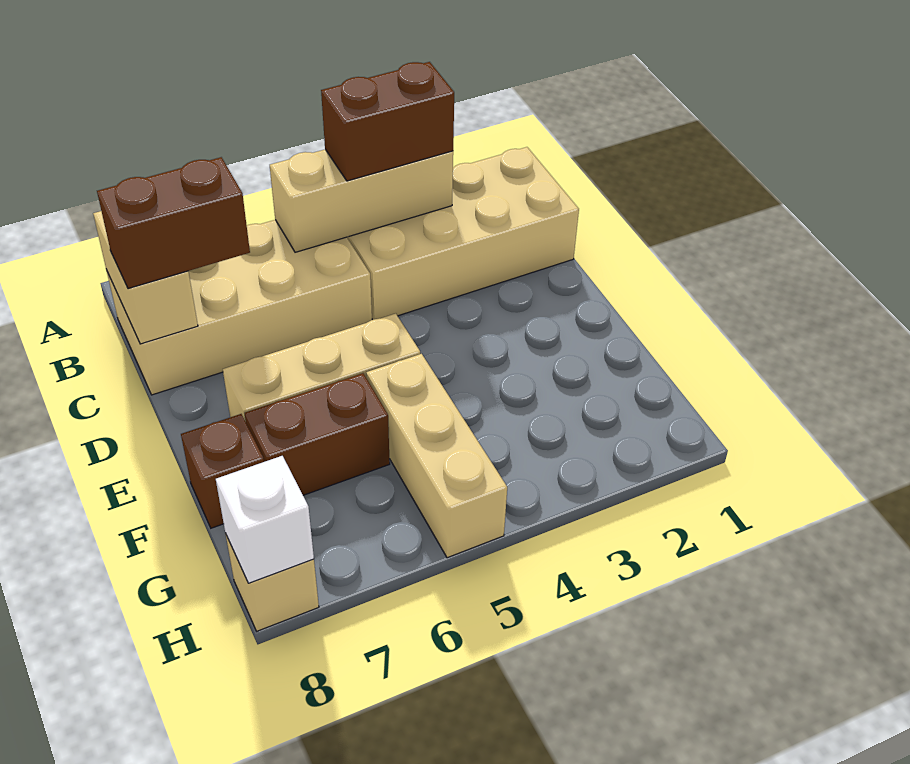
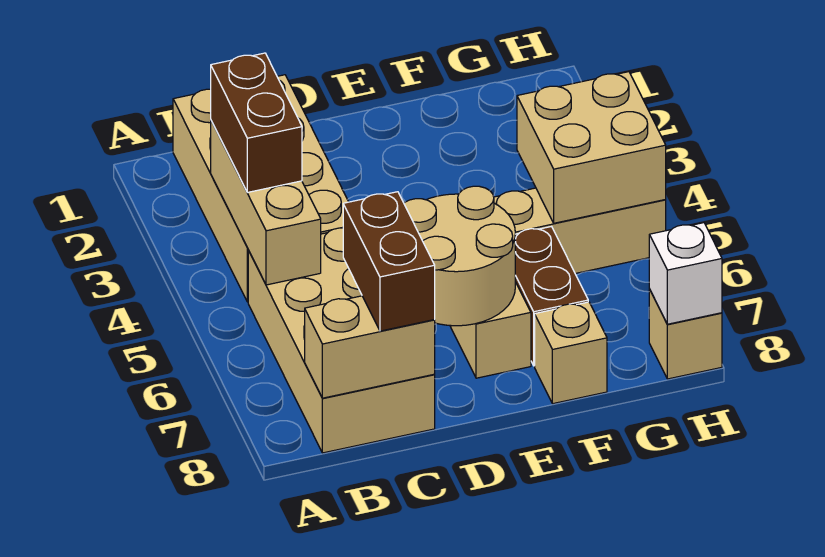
none -> tan round brick D6:E7 level 2
brown brick F8 level 1 -> tan brick F8 level 1
none -> tan brick G4:H5 level 2

